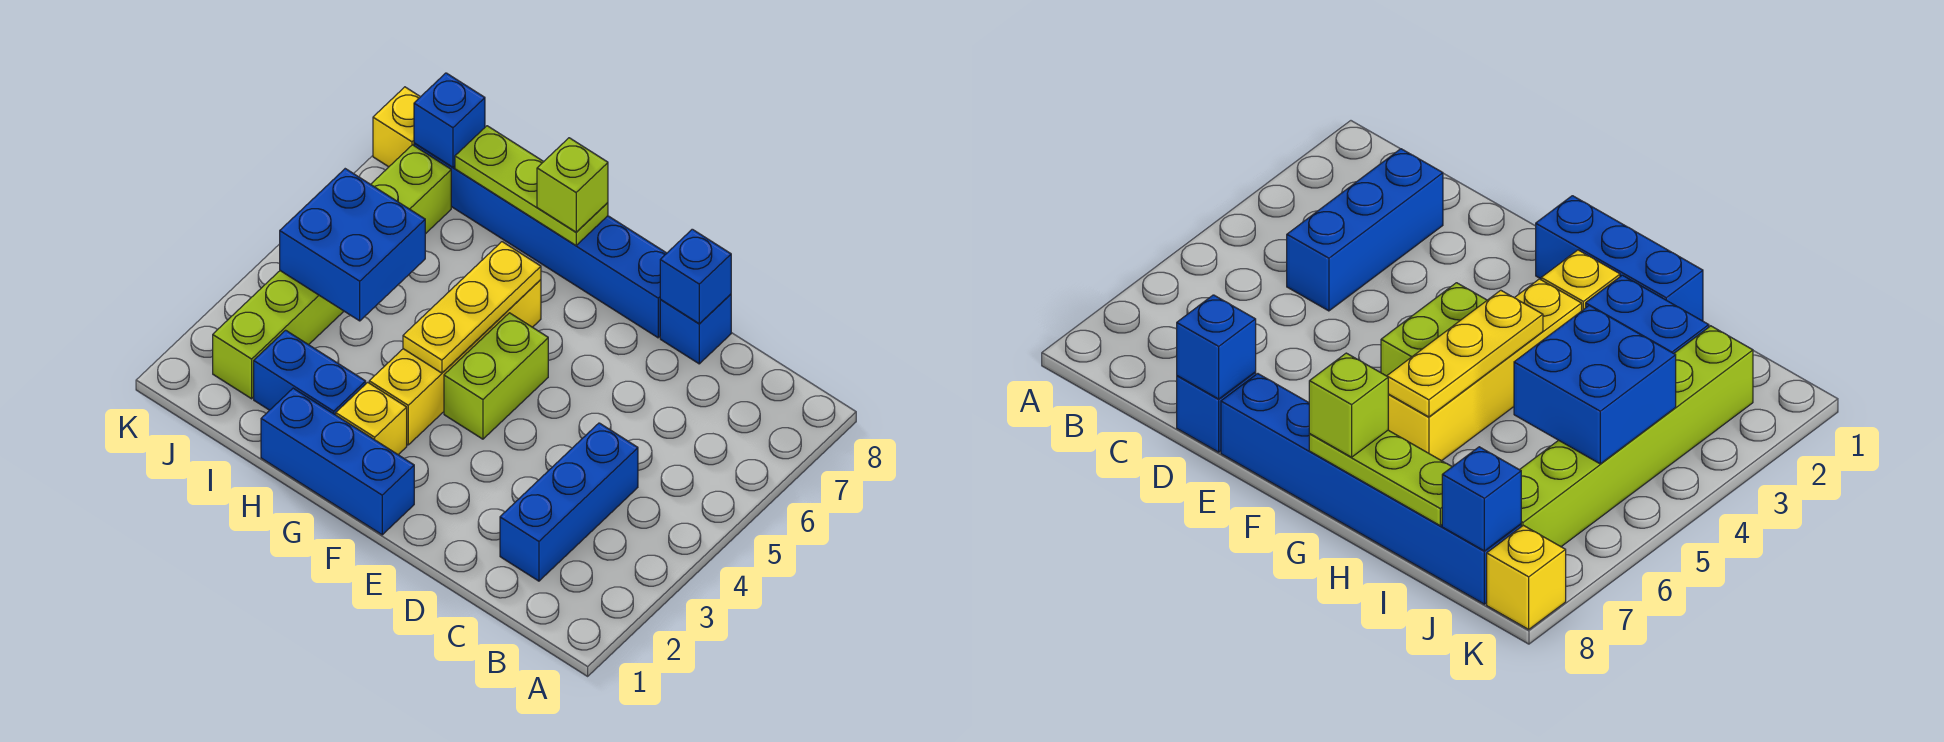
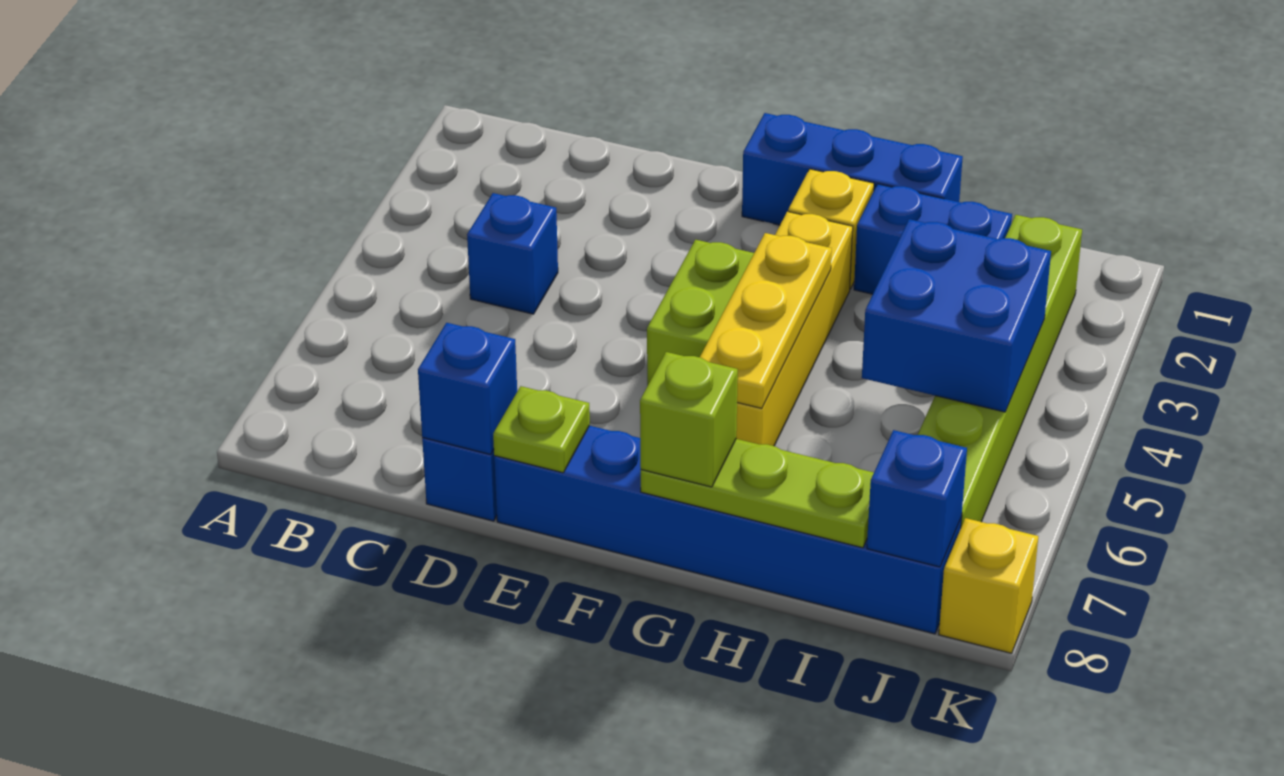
blue brick C2:C4 level 1 -> blue brick C4 level 1
none -> lime plate E8 level 2

